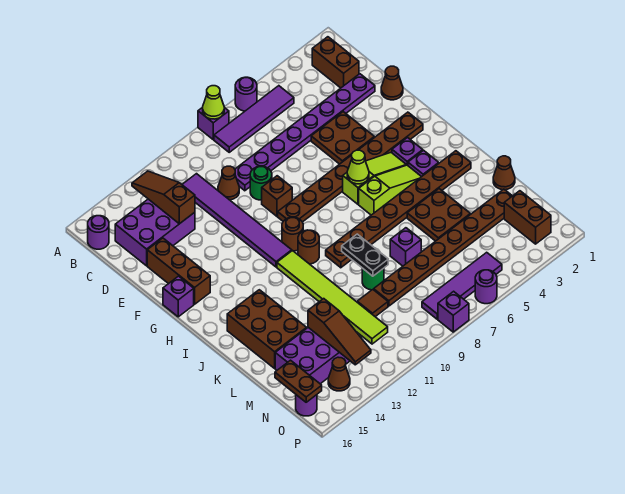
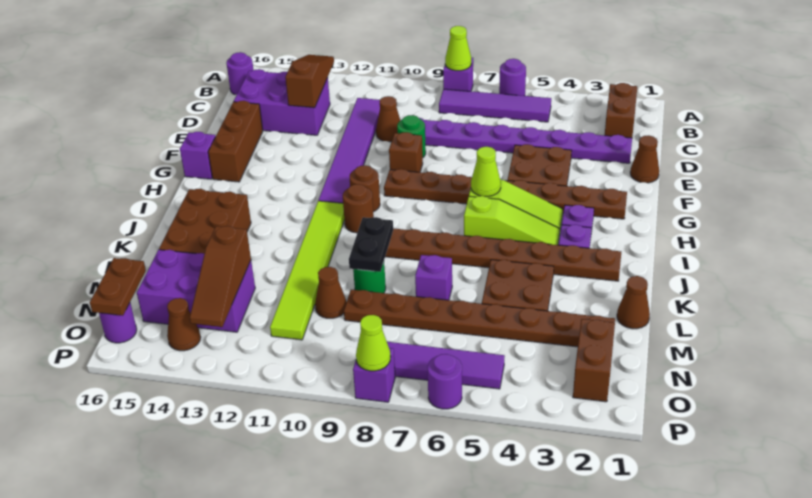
brown tile M10 level 1 -> brown cone M10 level 1
none -> lime cone P8 level 2

